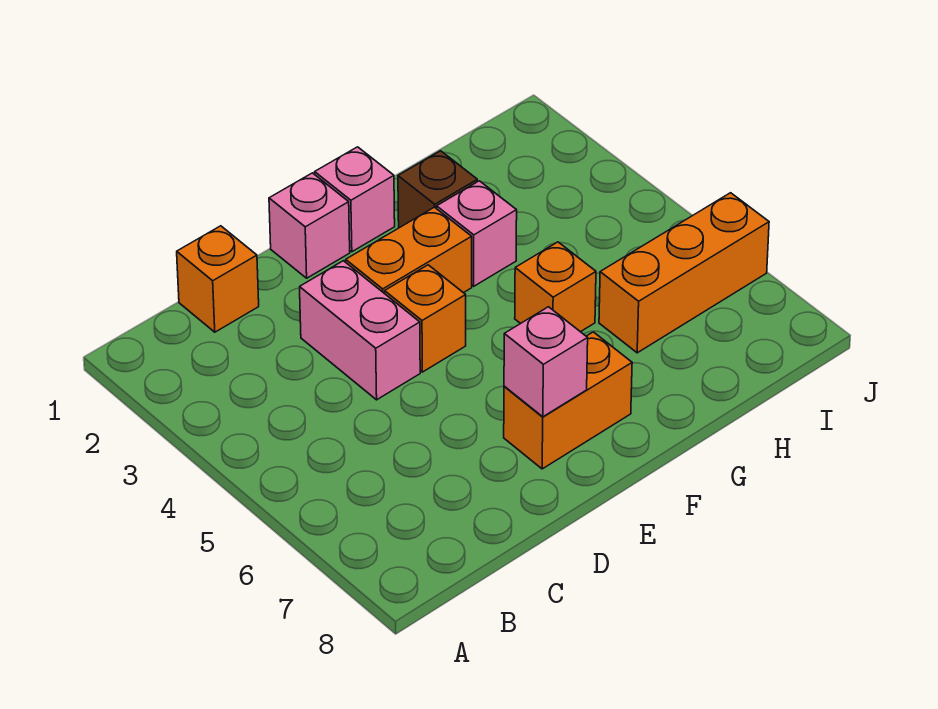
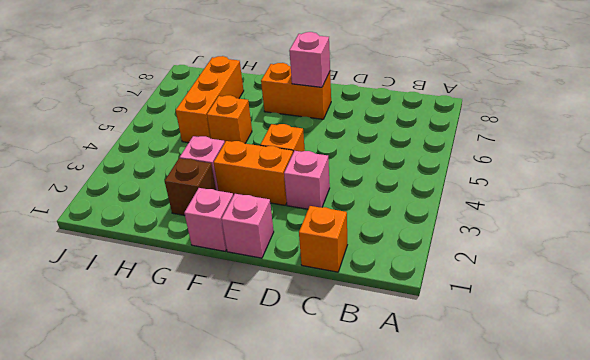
pink brick D3:D4 level 1 -> pink brick D3 level 1
orange brick H6:J6 level 1 -> orange brick H5:H7 level 1

